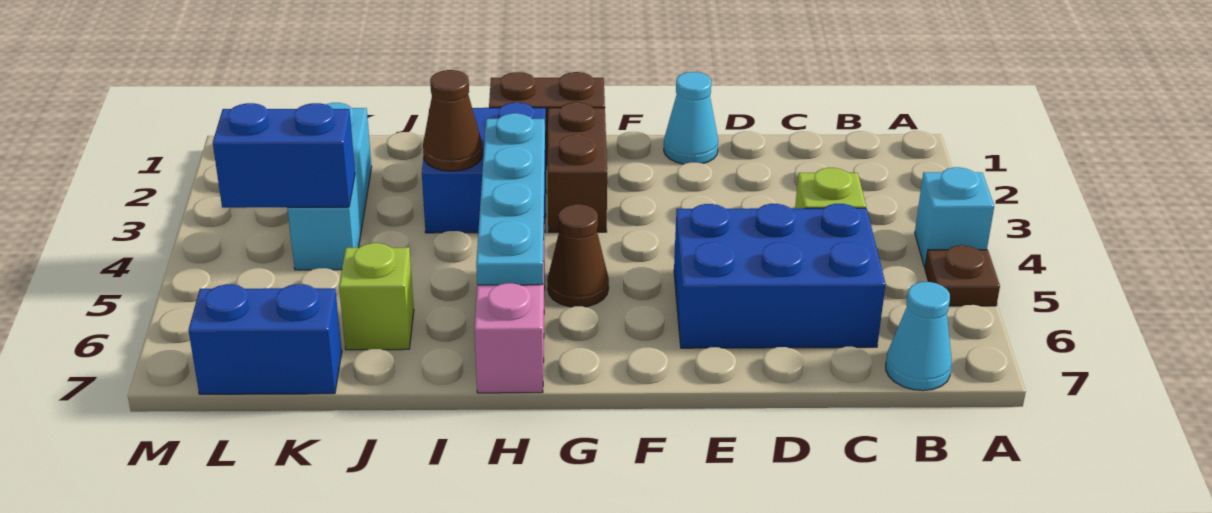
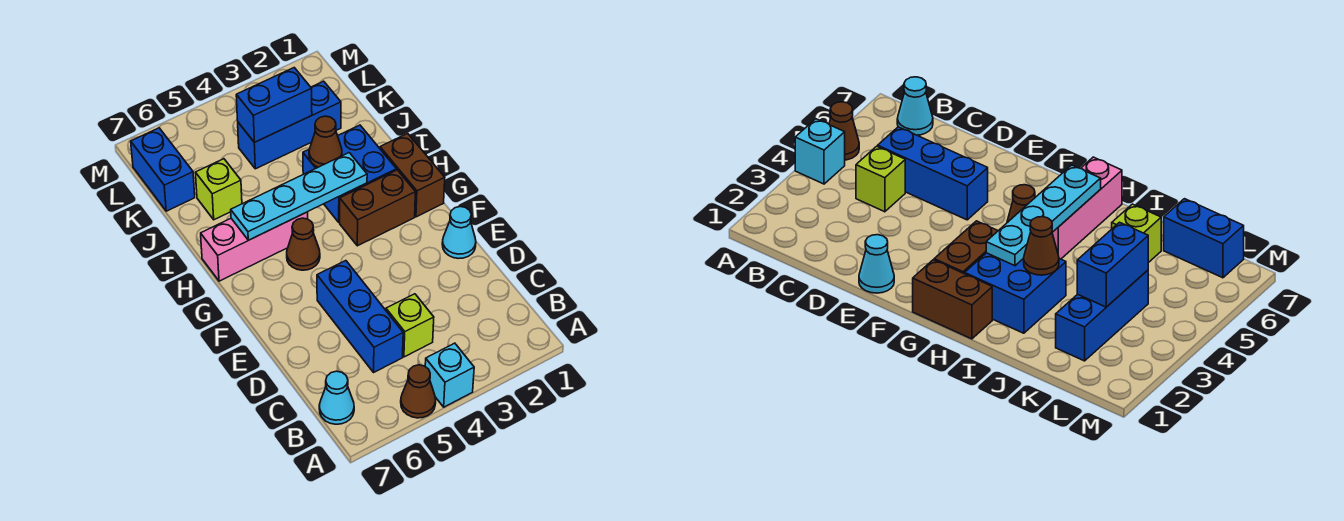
brown plate A5 level 1 -> brown cone A5 level 1
blue brick C5:E6 level 1 -> blue brick C5:E5 level 1
cyan brick K2:K4 level 1 -> blue brick K2:K4 level 1
blue brick K4:L4 level 2 -> blue brick K3:K4 level 2

